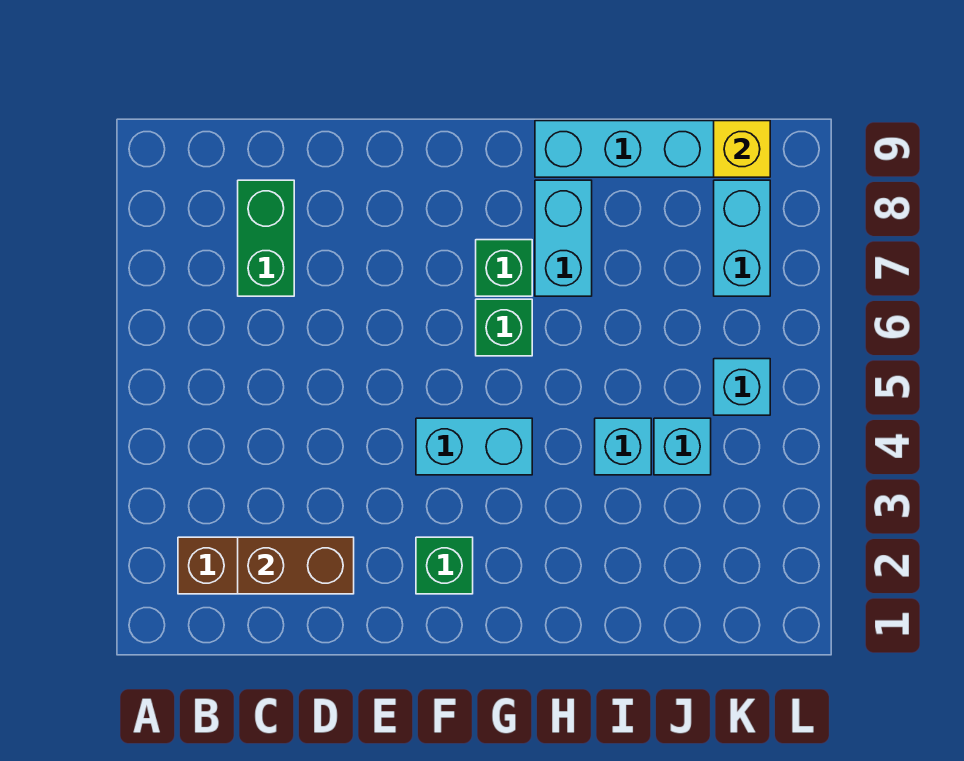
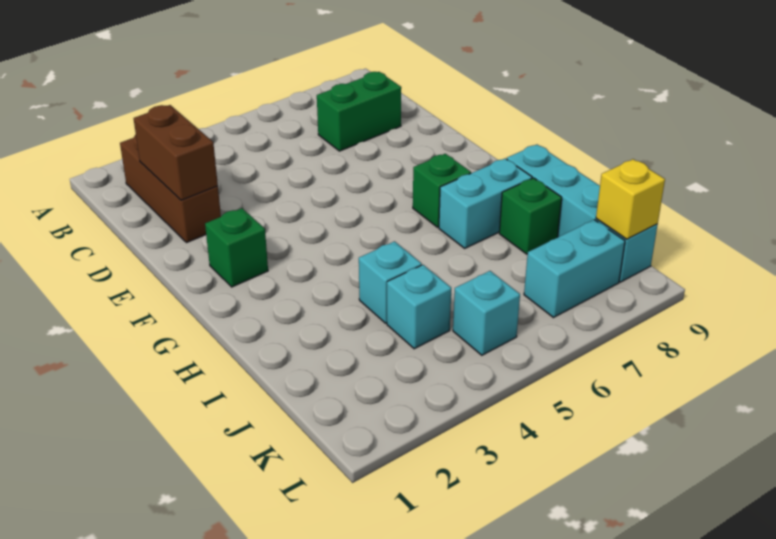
cyan brick F4:G4 level 1 -> none
green brick G6 level 1 -> green brick I8 level 1

